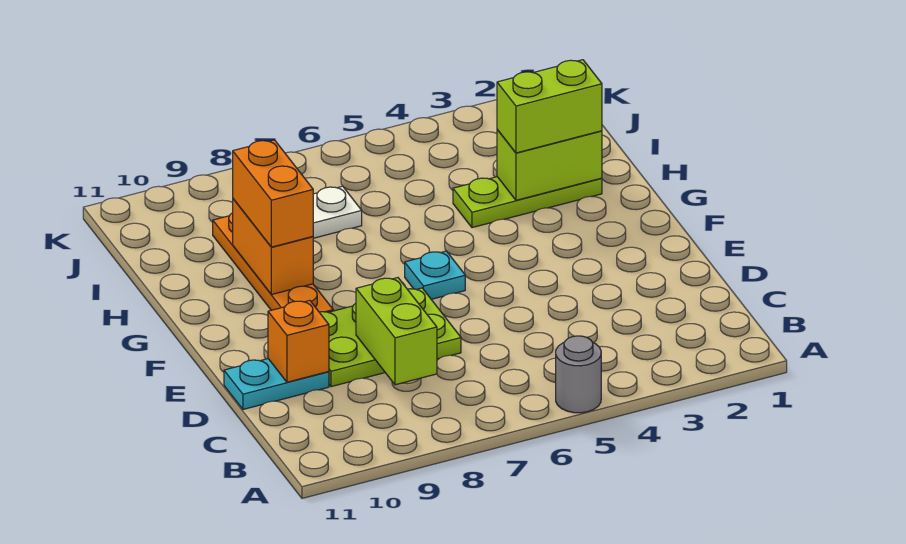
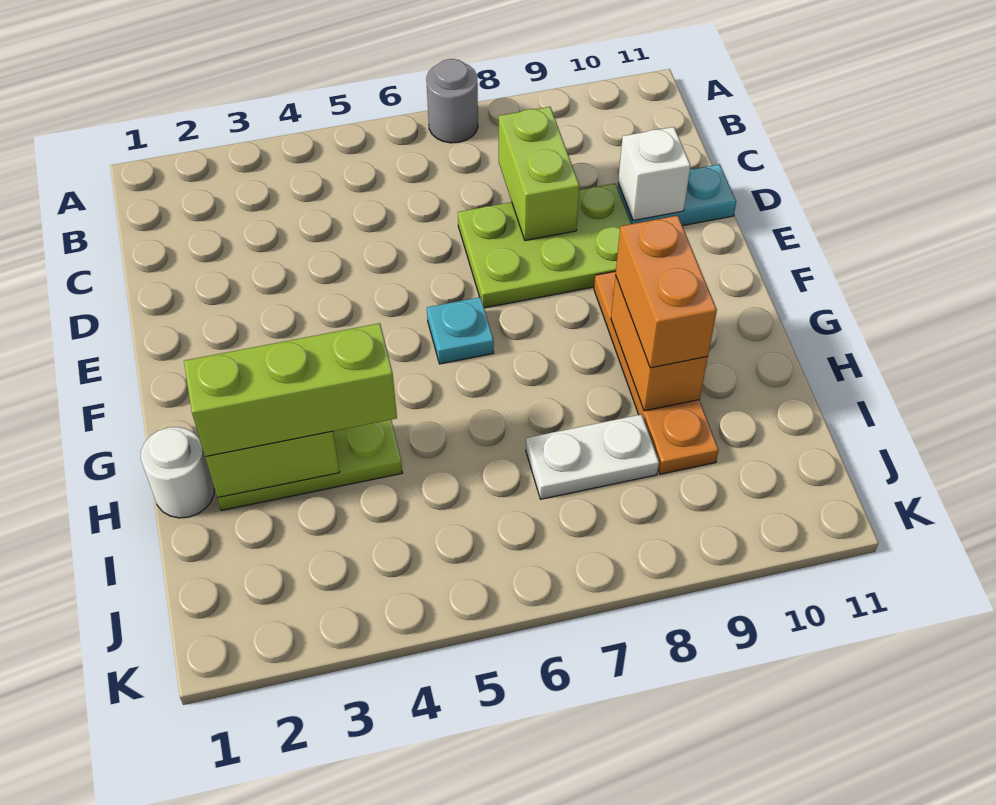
grey round brick A5 level 1 -> grey round brick A7 level 1
orange brick D10 level 2 -> white brick D10 level 2
none -> white round brick H1 level 1
lime brick H2:H3 level 3 -> lime brick H2:H4 level 3

